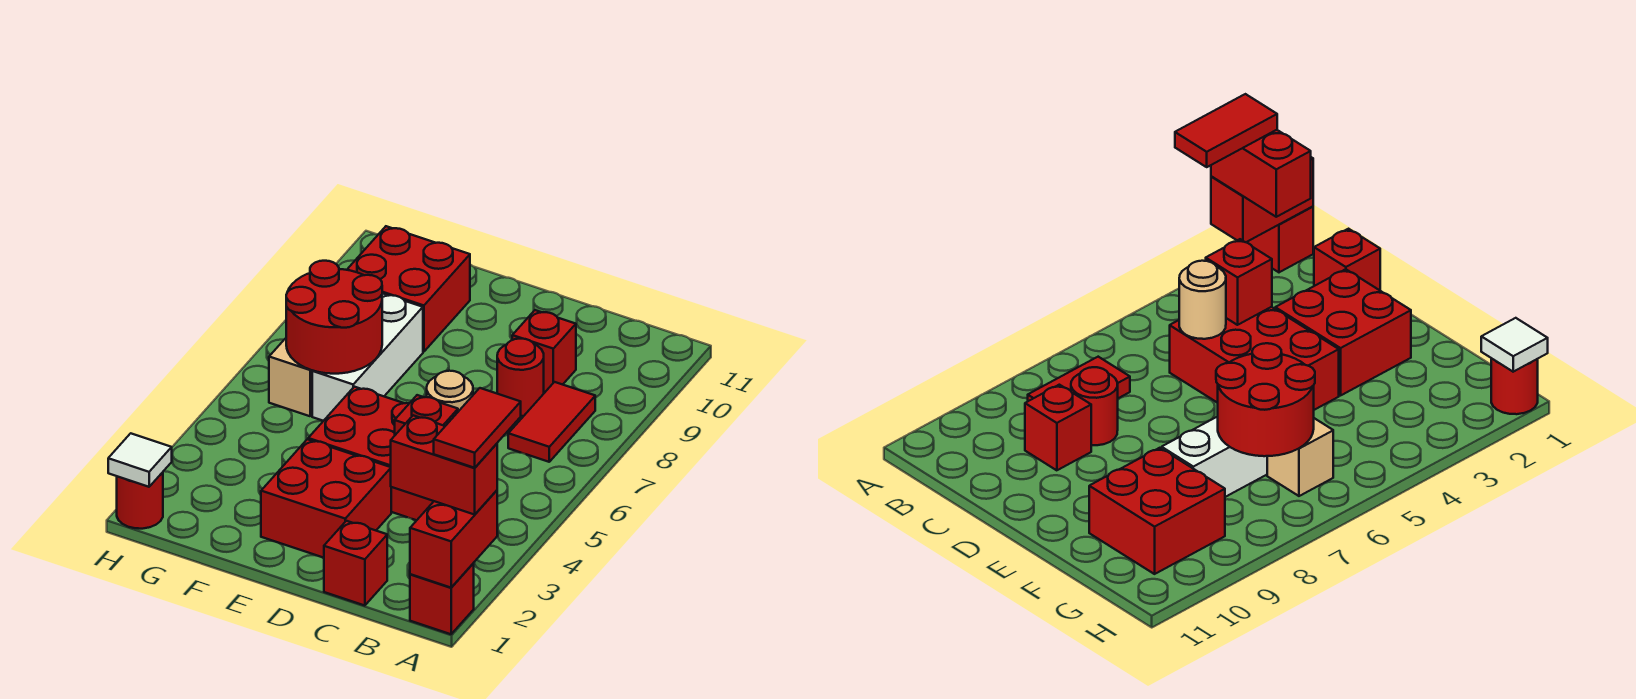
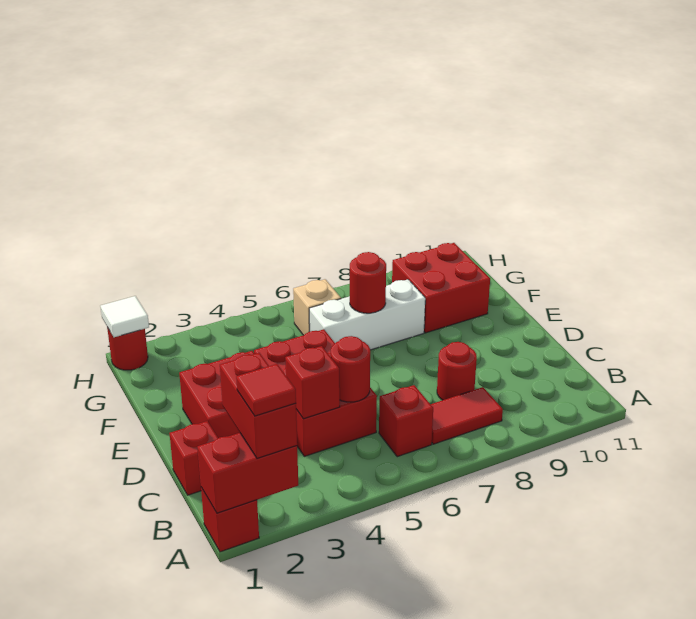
red tile A2:A3 level 4 -> red tile A2 level 4
tan round brick C5 level 2 -> red round brick C5 level 2
red brick C9 level 1 -> red brick B6 level 1
red round brick F6:G7 level 2 -> red round brick F7 level 2

